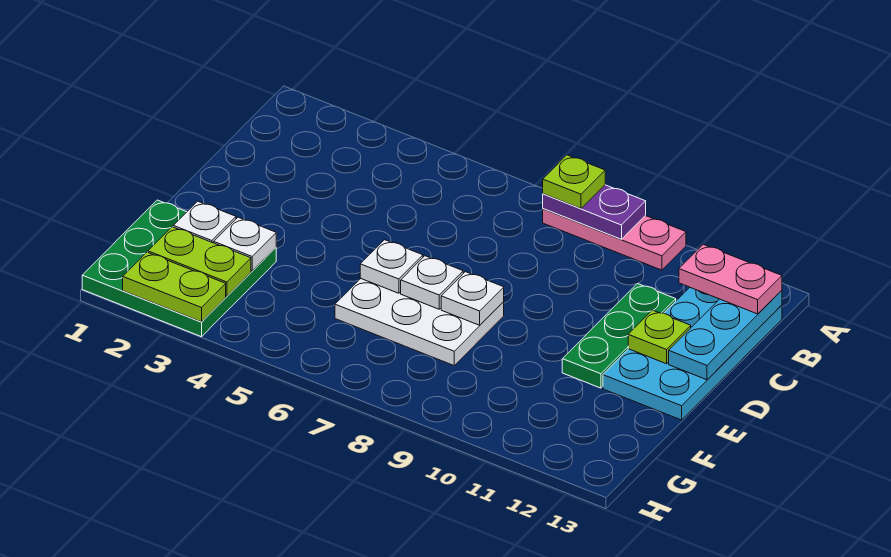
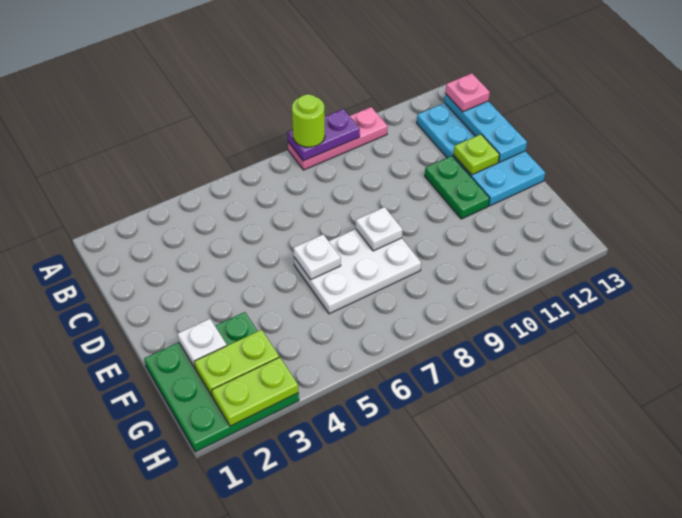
lime plate A8 level 3 -> lime round brick A8 level 3
pink plate B12:B13 level 3 -> pink plate B13 level 3
green plate C11:E11 level 1 -> green plate D11:E11 level 1
white plate E7 level 2 -> none
white plate F3 level 2 -> none

